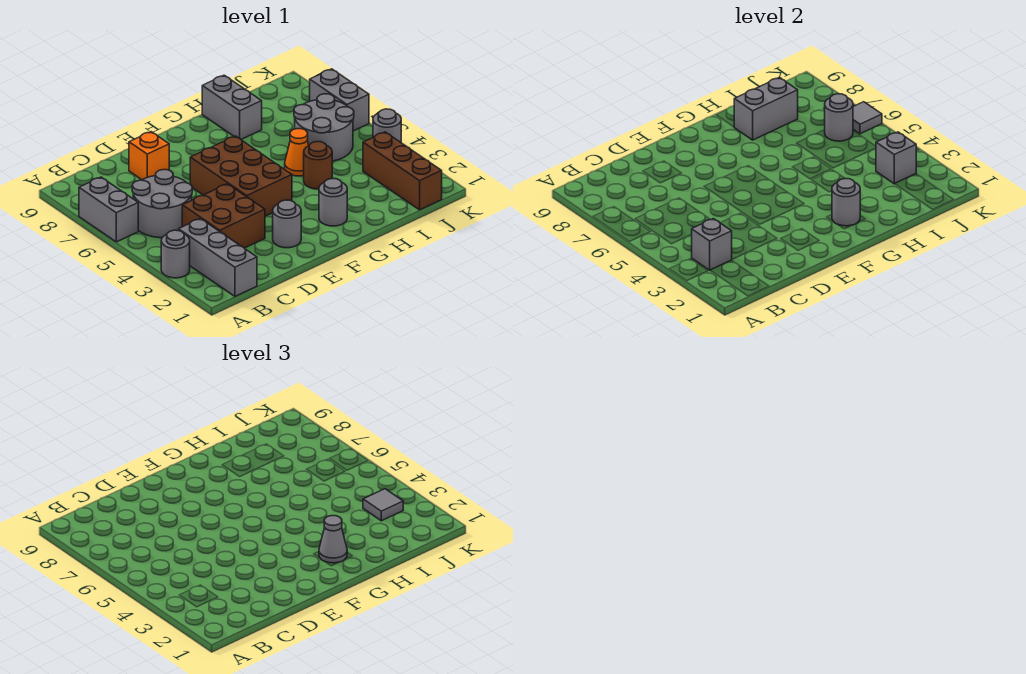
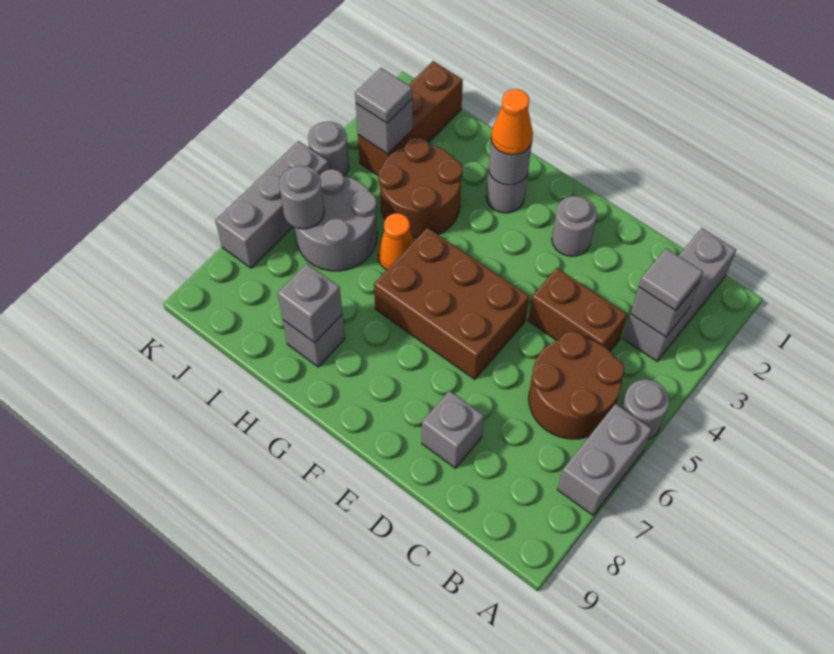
grey round brick A3 level 1 -> grey round brick A5 level 1
grey round brick B5:C6 level 1 -> brown round brick B5:C6 level 1
brown brick C3:D4 level 1 -> brown brick C4:D4 level 1
orange brick D8 level 1 -> grey brick D8 level 1
brown brick E4:F6 level 1 -> brown brick E5:G6 level 1
grey cone G2 level 3 -> orange cone G2 level 3
brown round brick H4 level 1 -> brown round brick H3:I4 level 1
grey brick H8:H9 level 1 -> grey brick H8 level 1
grey brick H8:I8 level 2 -> grey brick H8 level 2
grey brick K6:K7 level 1 -> grey brick K5:K7 level 1
grey tile K6 level 2 -> grey tile B3 level 3

